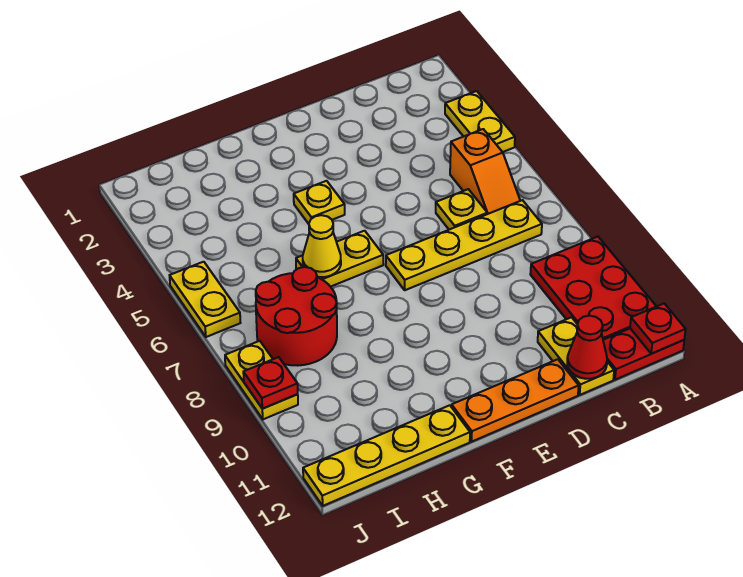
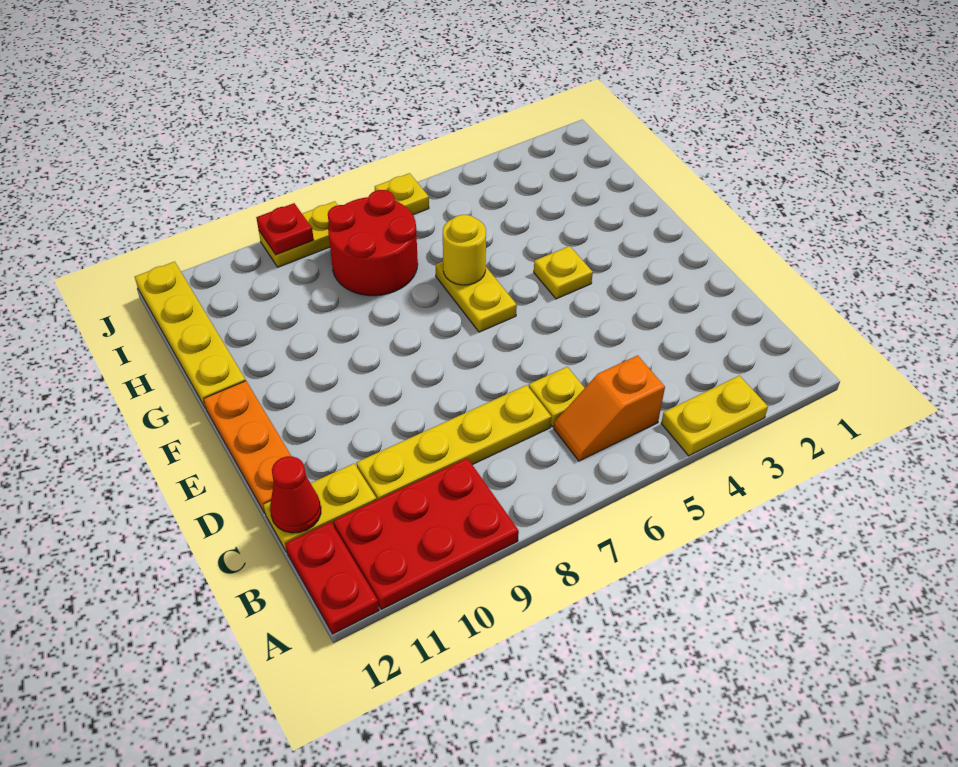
red plate A12 level 2 -> none
yellow plate B7:E7 level 1 -> yellow plate C7:C10 level 1
yellow cone G6 level 2 -> yellow round brick G6 level 2
yellow plate J5:J6 level 1 -> yellow plate J6 level 1

